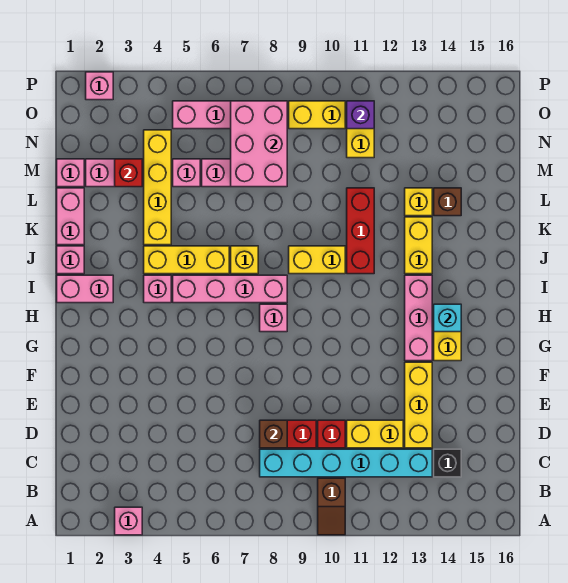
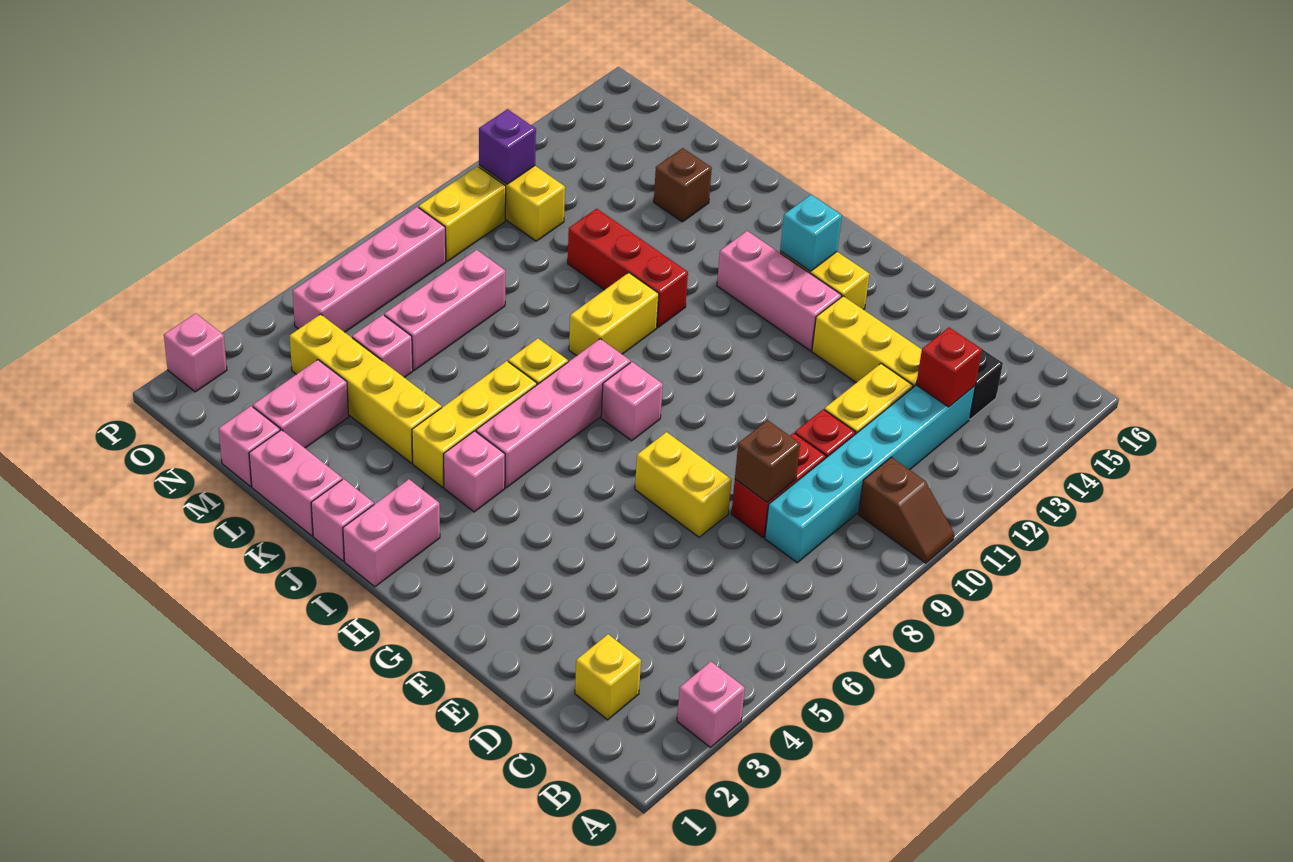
yellow brick J13:K13 level 1 -> yellow brick E7:F7 level 1
yellow brick L13 level 1 -> yellow brick C2 level 1
red brick M3 level 2 -> red brick C13 level 2
pink brick M7:O8 level 2 -> none

